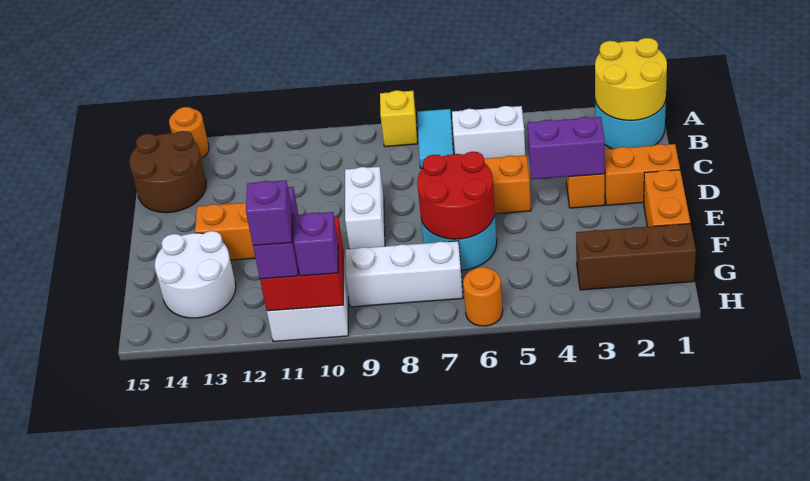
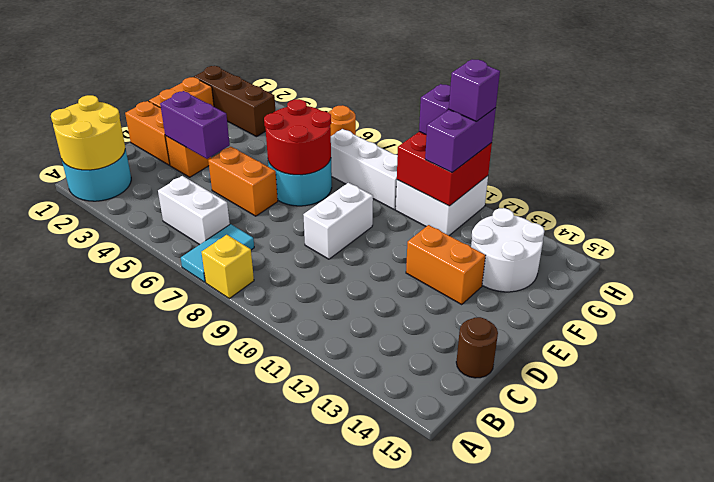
orange round brick A14 level 1 -> none
brown round brick B14:C15 level 1 -> brown round brick C15 level 1

